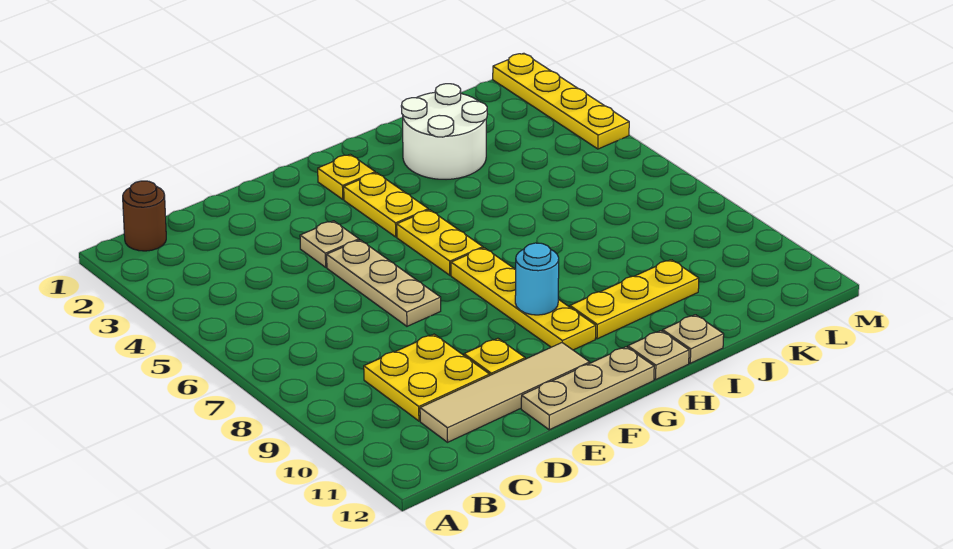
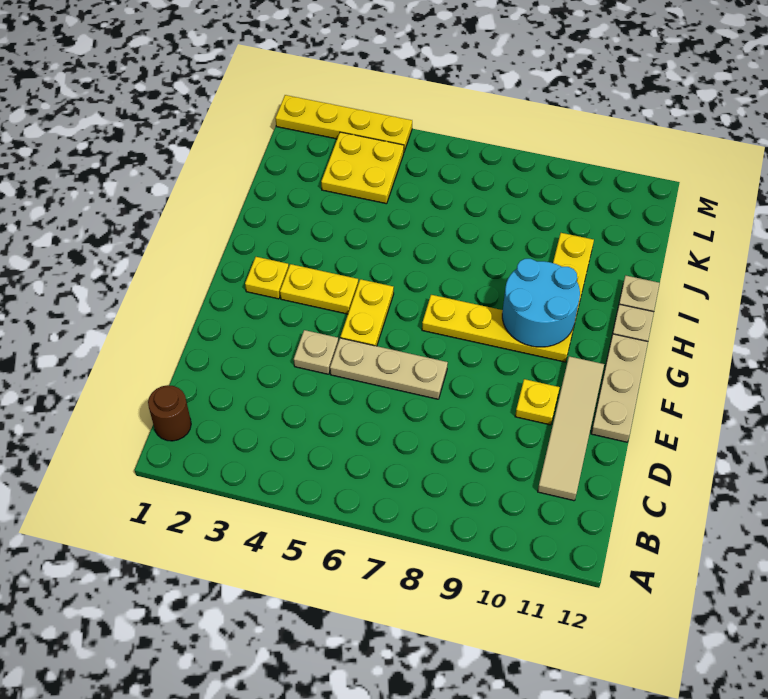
yellow plate C9:D10 level 1 -> yellow plate K3:L4 level 1
yellow plate G5:G6 level 1 -> yellow plate F5:G5 level 1
cyan round brick G9 level 2 -> cyan round brick G9:H10 level 2
white round brick I2:J3 level 1 -> none

